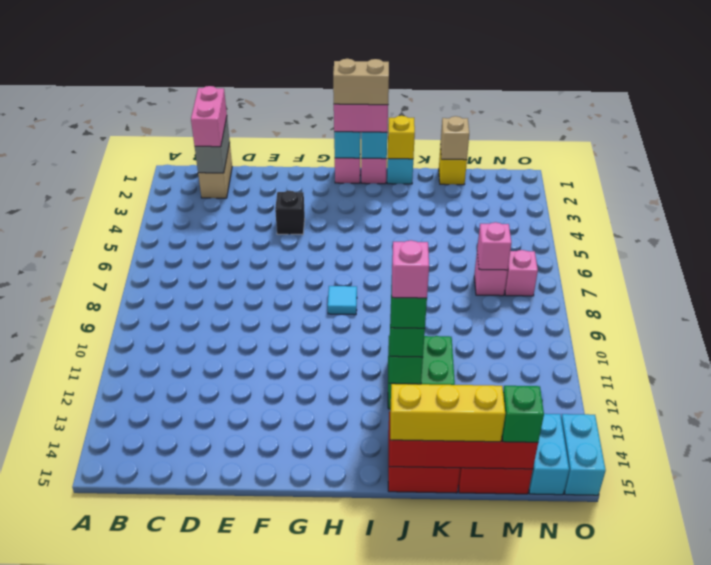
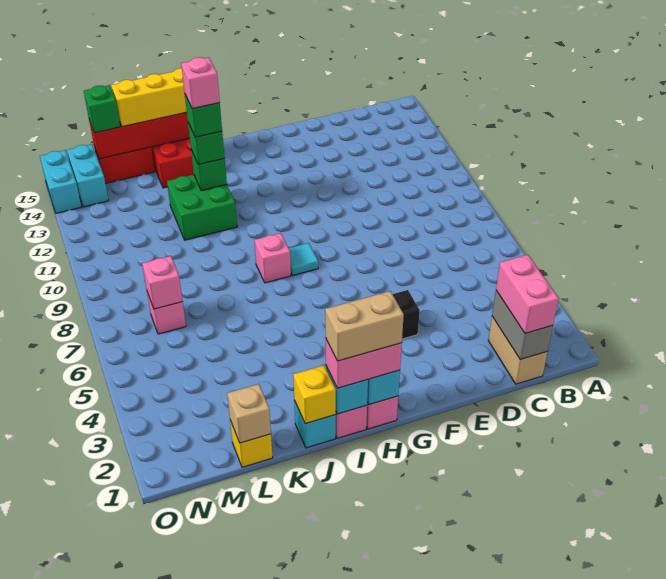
pink brick N7 level 1 -> pink brick I8 level 1

